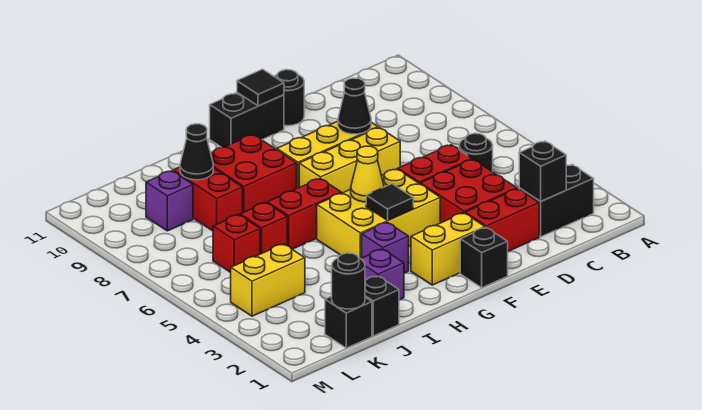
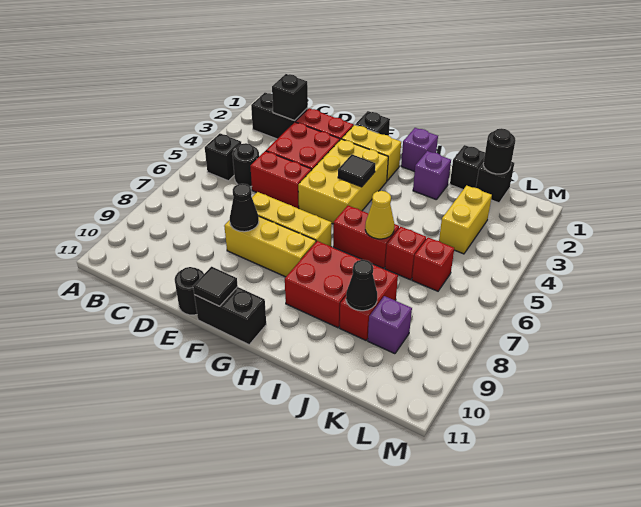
none -> black brick B5 level 1
yellow brick F4:H5 level 1 -> yellow brick F3:G5 level 1
yellow cone G5 level 2 -> yellow cone I6 level 2
purple brick H3 level 1 -> purple brick H1 level 1
yellow brick K4:L4 level 1 -> yellow brick K3:K4 level 1

